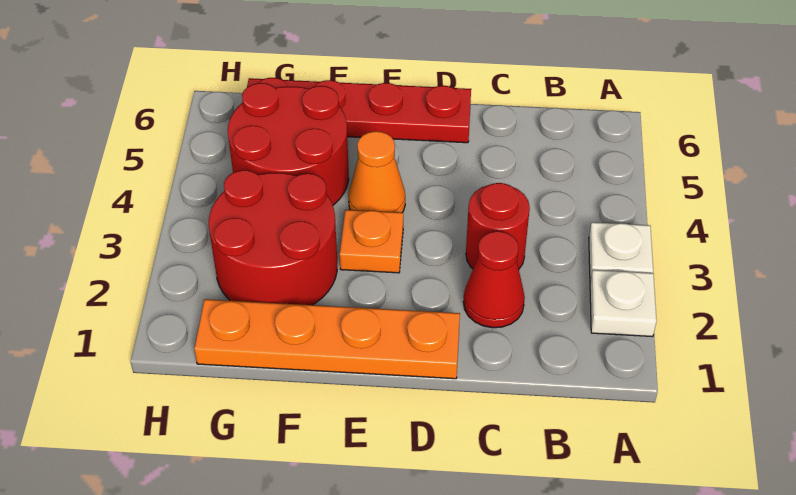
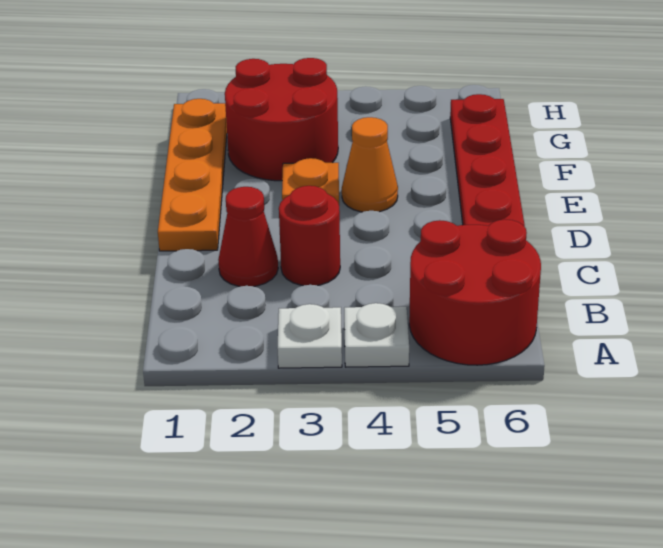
white plate A2 level 1 -> white plate A4 level 1
red round brick F4:G5 level 1 -> red round brick A5:B6 level 1

